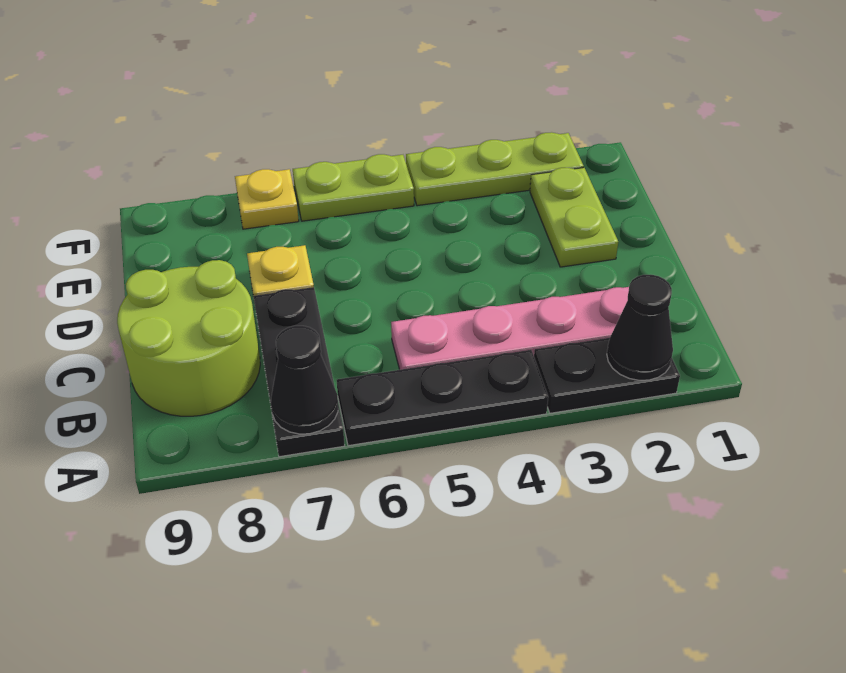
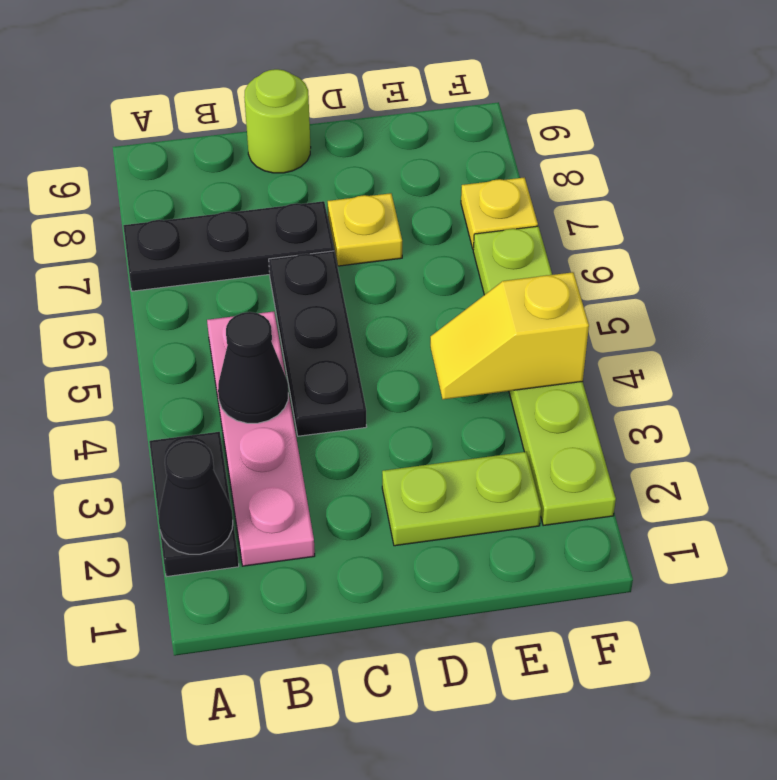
black plate A4:A6 level 1 -> black plate C4:C6 level 1
black cone A7 level 2 -> black cone B4 level 2
lime round brick B8:C9 level 1 -> lime round brick C9 level 1
none -> yellow slope E4:F4 level 2 top F

